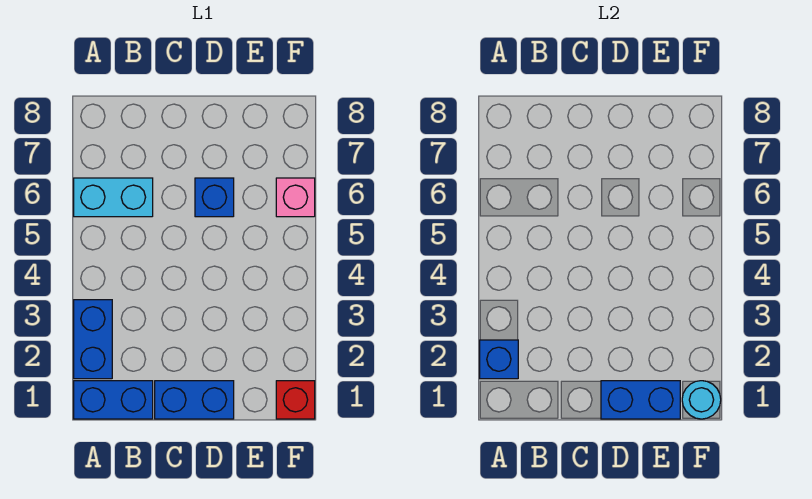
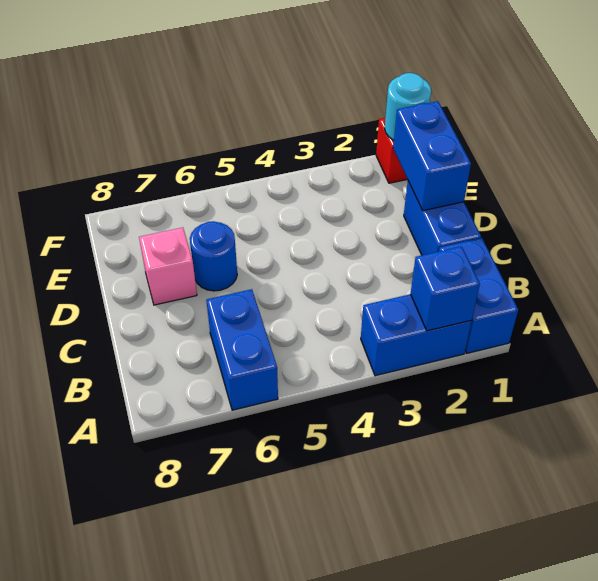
cyan brick A6:B6 level 1 -> blue brick A6:B6 level 1
blue brick D6 level 1 -> blue round brick D6 level 1
pink brick F6 level 1 -> pink brick D7 level 1

